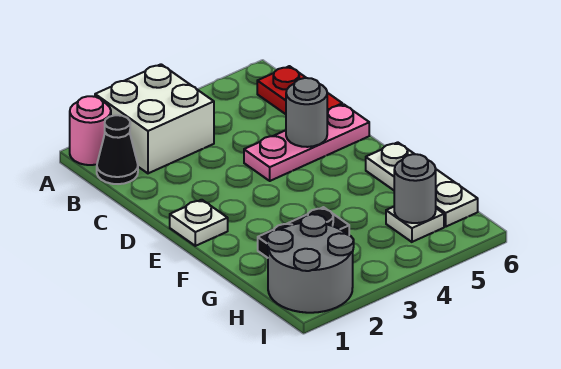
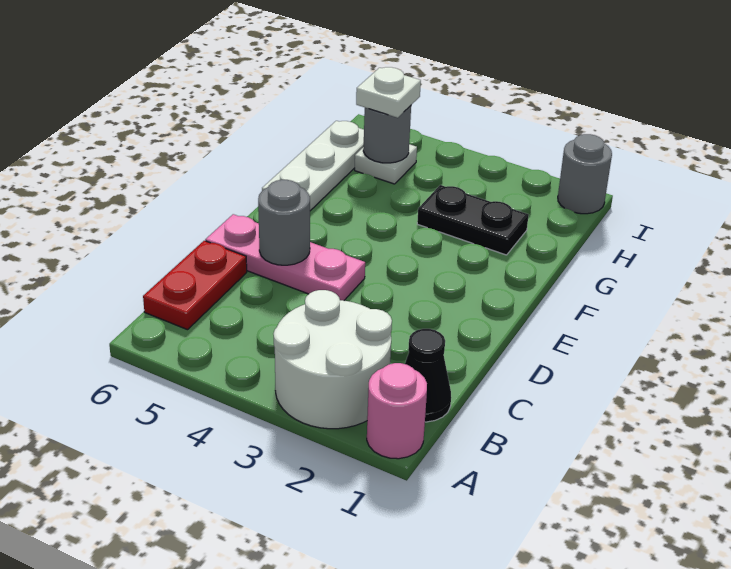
white brick A2:B3 level 1 -> white round brick A2:B3 level 1
white plate E1 level 1 -> white plate H5 level 3
grey round brick H1:I2 level 1 -> grey round brick I1 level 1

